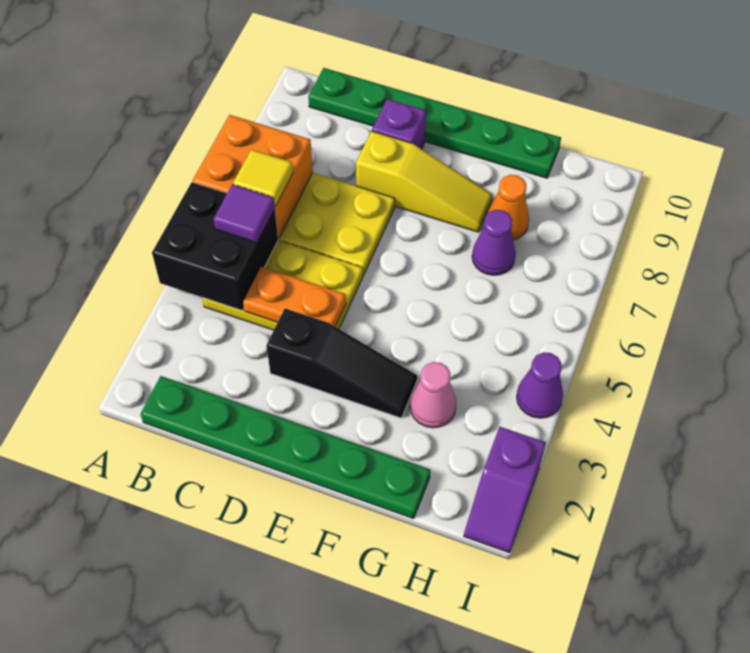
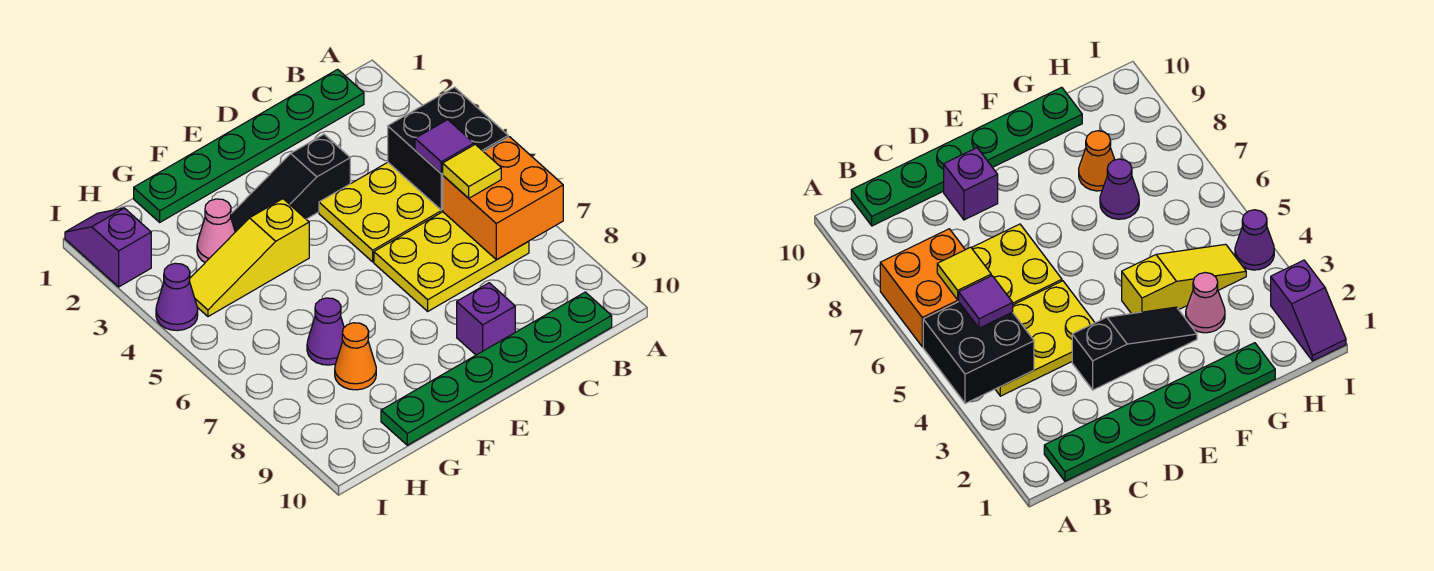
orange plate C4:D4 level 2 -> none
yellow slope D8:F8 level 1 top D -> yellow slope F4:H4 level 1 top F

